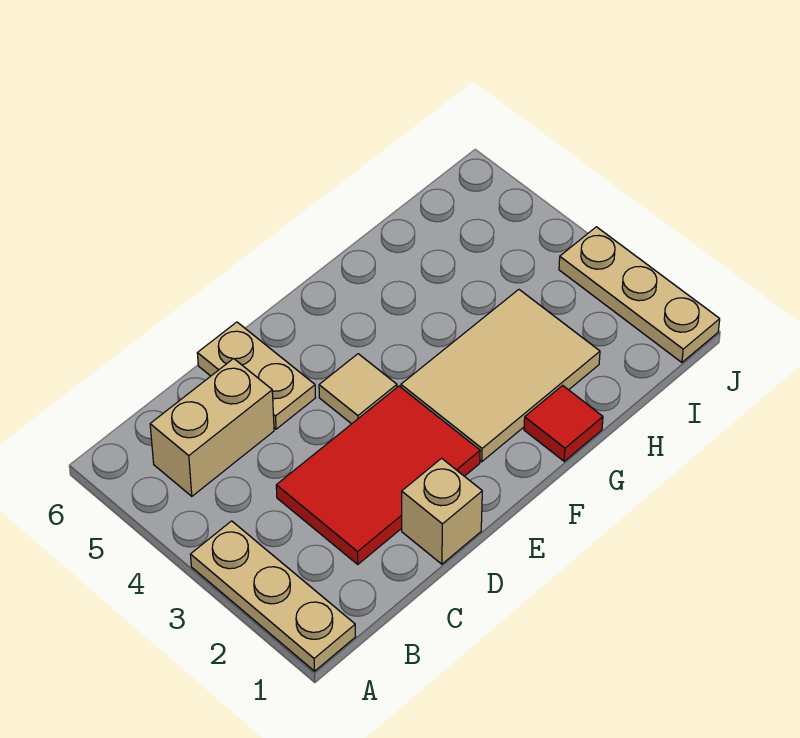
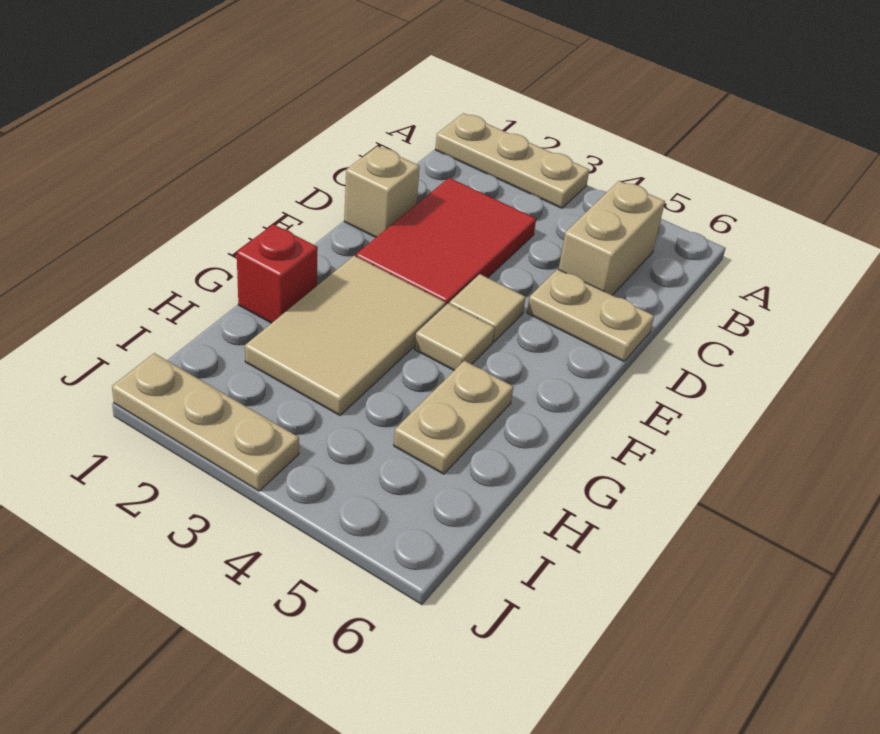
none -> tan tile F4 level 1
red tile G1 level 1 -> red brick G1 level 1
none -> tan plate G5:H5 level 1

